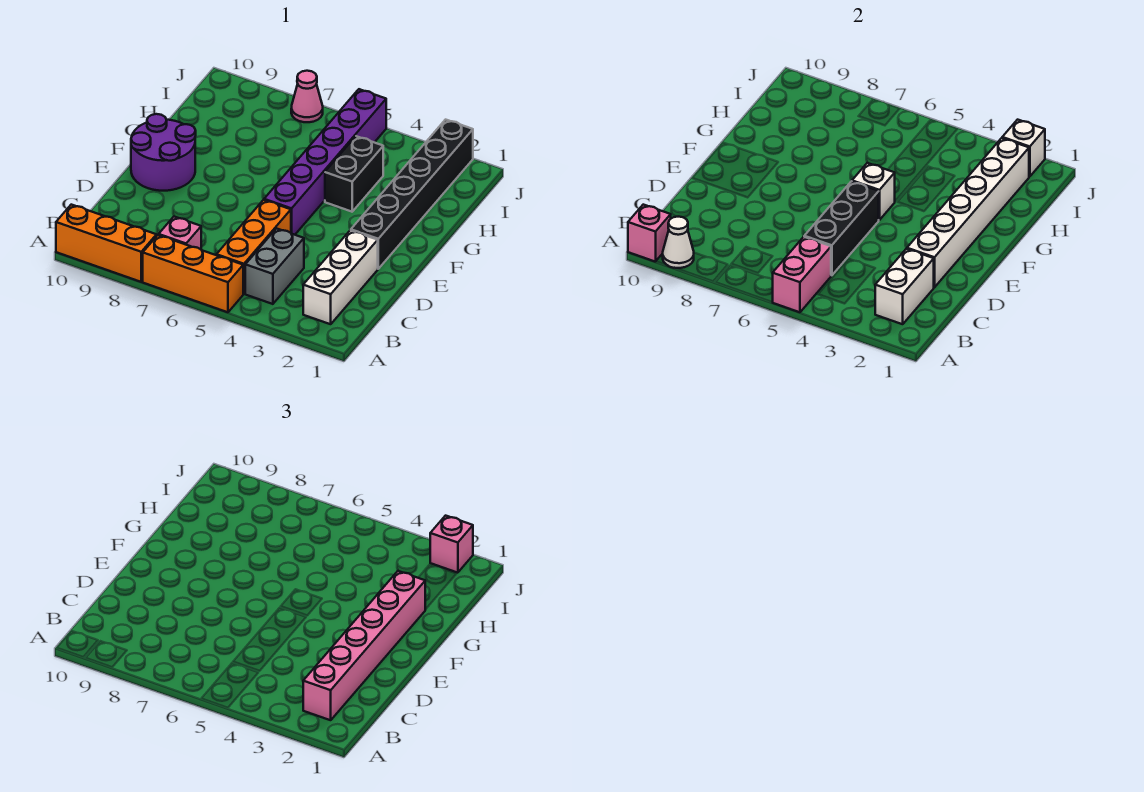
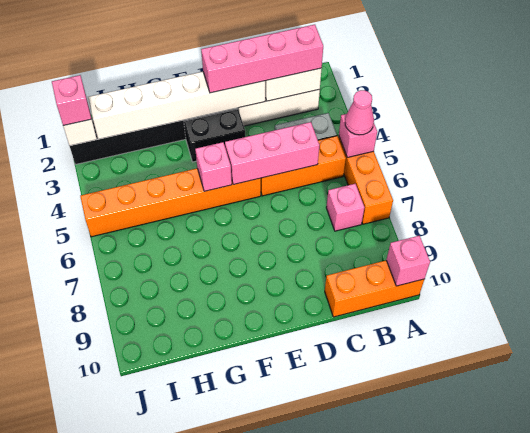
pink brick A5:B5 level 2 -> pink brick A5 level 2
orange brick A8:A10 level 1 -> orange brick A10:C10 level 1
white cone A9 level 2 -> none
pink brick B2:G2 level 3 -> pink brick B2:E2 level 3
black brick C5:E5 level 2 -> pink brick C5:E5 level 2
purple brick E5:J5 level 1 -> orange brick E5:J5 level 1
purple round brick E9:F10 level 1 -> none
white brick F5 level 2 -> pink brick F5 level 2
black brick G4:H4 level 1 -> black brick E3:F3 level 1
pink cone J7 level 1 -> pink cone A5 level 3

